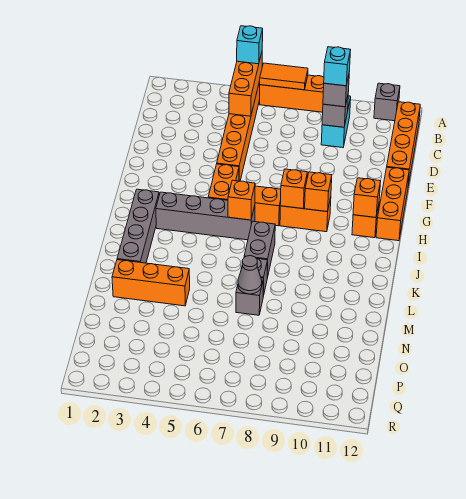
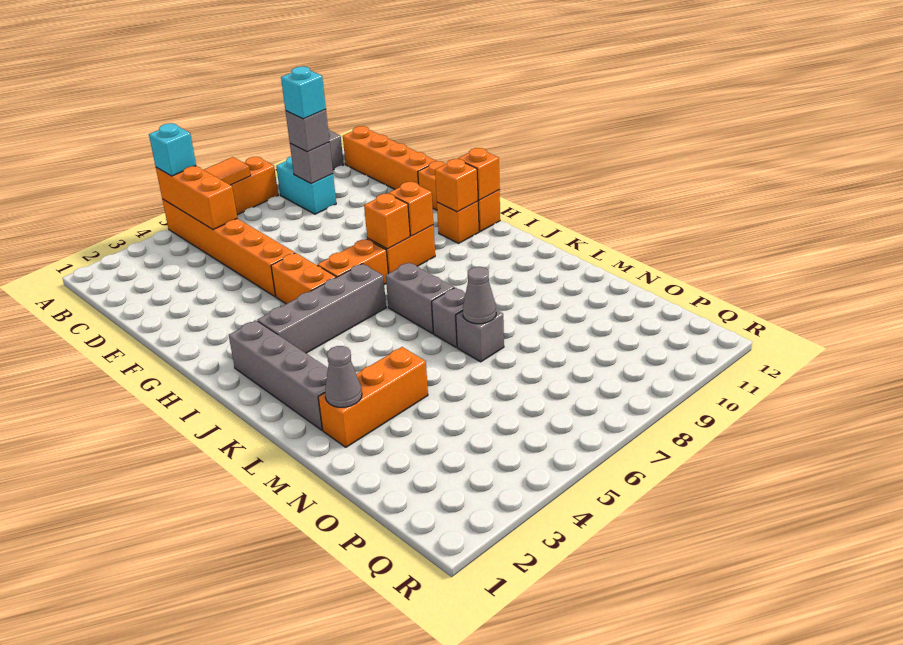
orange brick I6 level 2 -> orange brick H12 level 2
none -> grey cone M2 level 2

